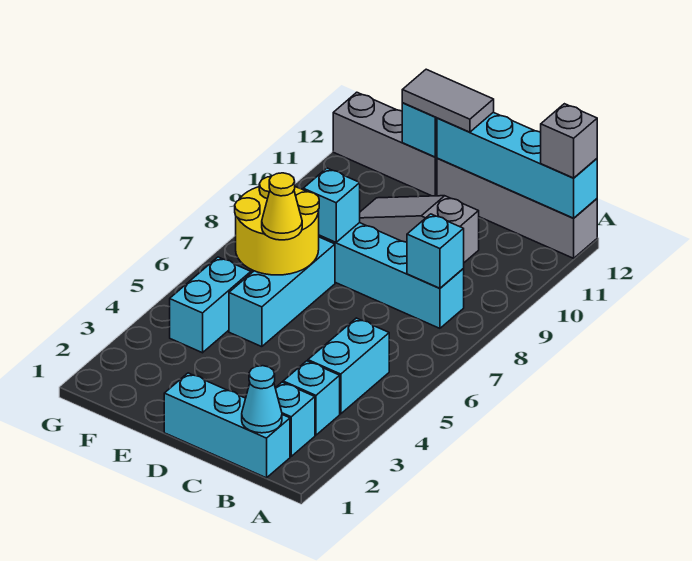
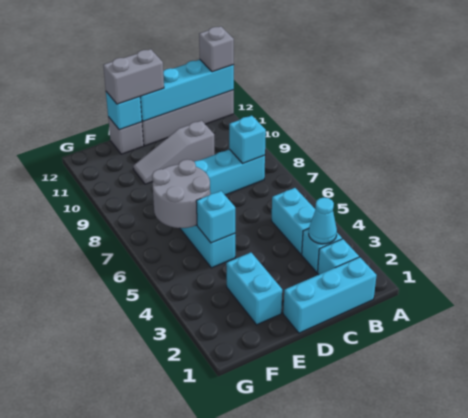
cyan cone B1 level 2 -> cyan cone B3 level 2
grey tile D12:E12 level 3 -> grey brick D12:E12 level 3
yellow round brick E6:F7 level 2 -> grey round brick E6:F7 level 2
yellow cone E6 level 3 -> none
cyan brick E8 level 2 -> cyan brick E5 level 2
grey brick E12:G12 level 1 -> grey brick E12 level 1
cyan brick F4:F5 level 1 -> cyan brick E2:E3 level 1

